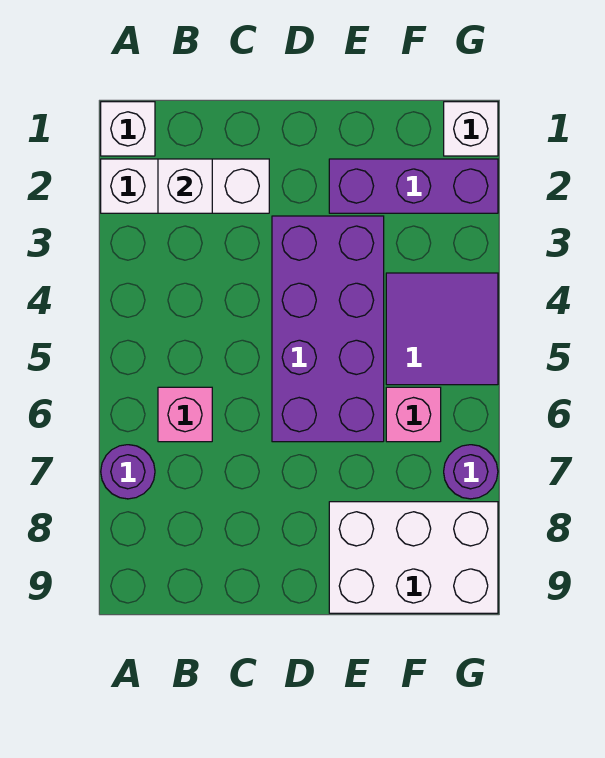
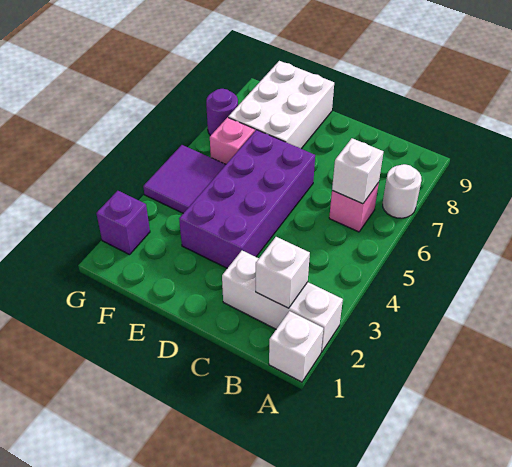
purple round brick A7 level 1 -> white round brick A7 level 1
purple brick E2:G2 level 1 -> purple brick G2 level 1
white brick E8:G9 level 1 -> white brick E7:F9 level 1
white brick G1 level 1 -> white brick B6 level 2

